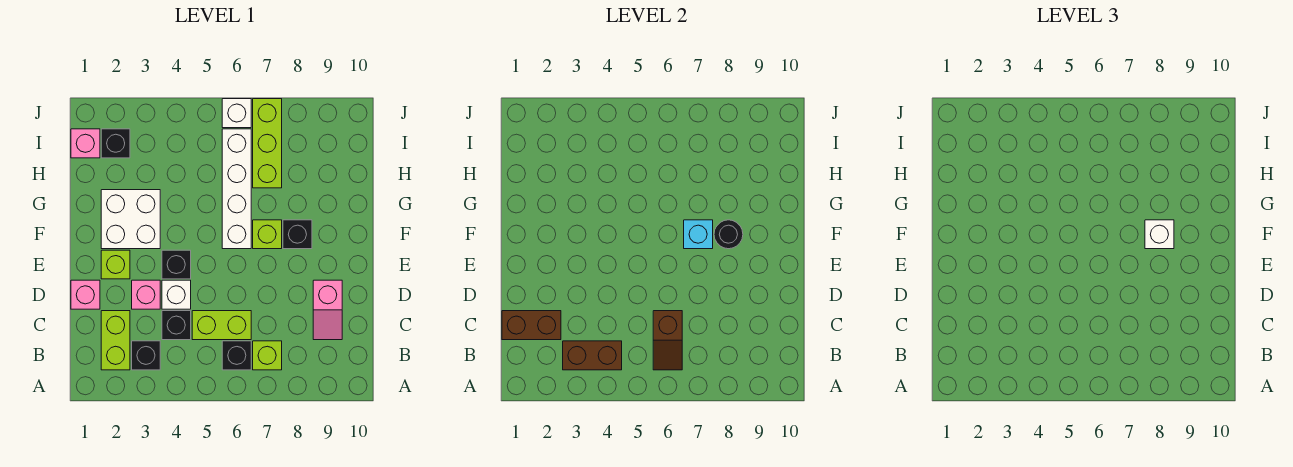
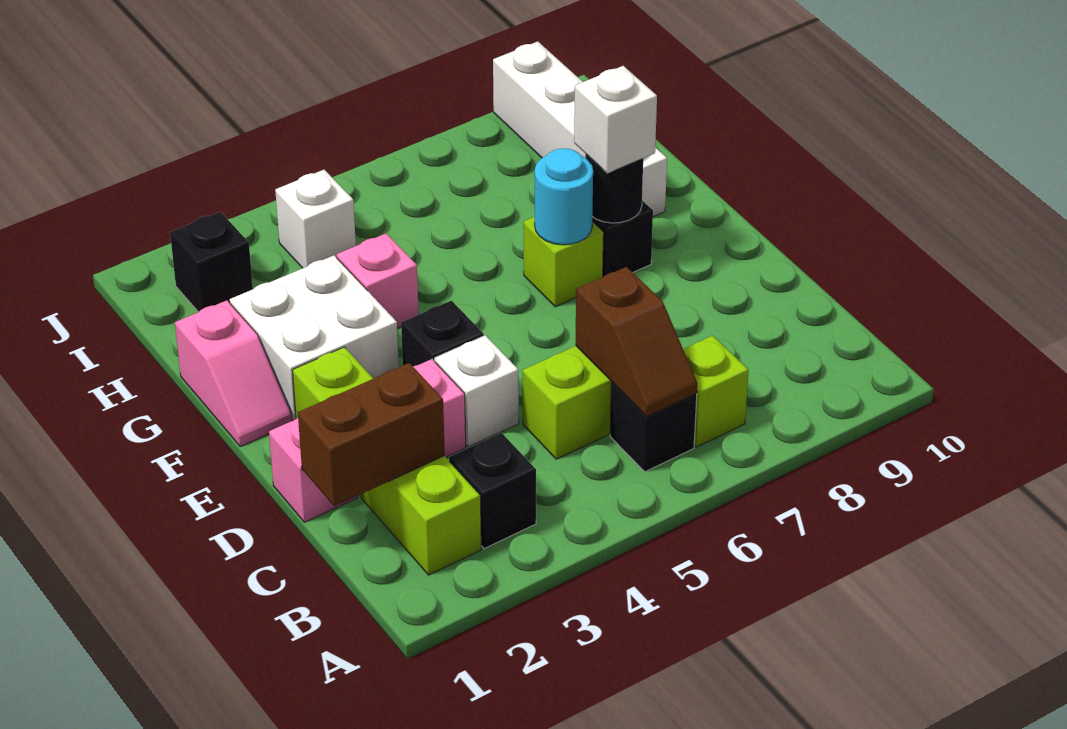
brown brick B3:B4 level 2 -> none
black brick C4 level 1 -> none
pink slope C9:D9 level 1 top D -> pink slope F1:G1 level 1 top G
white brick F6:I6 level 1 -> white brick G9:J9 level 1
cyan brick F7 level 2 -> cyan round brick F7 level 2
lime brick H7:J7 level 1 -> none
pink brick I1 level 1 -> pink brick G4 level 1
white brick J6 level 1 -> white brick I4 level 1

